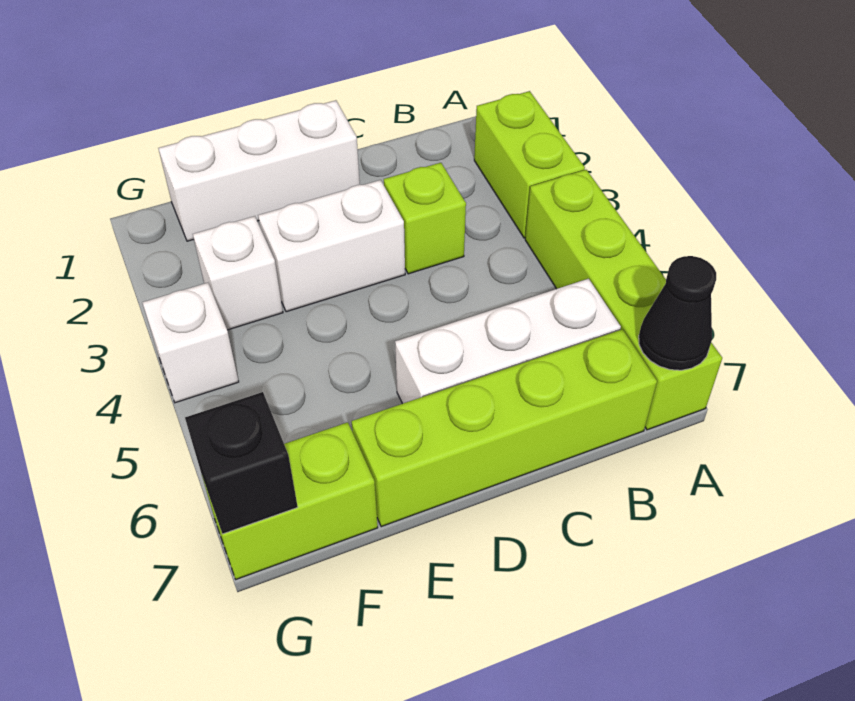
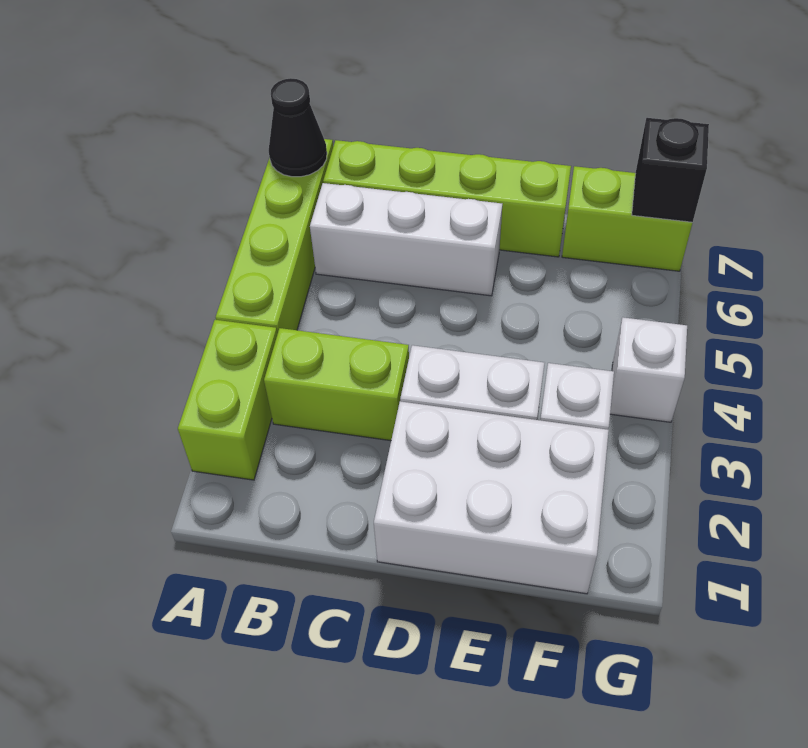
lime brick C3 level 1 -> lime brick B3:C3 level 1
white brick D1:F1 level 1 -> white brick D1:F2 level 1

